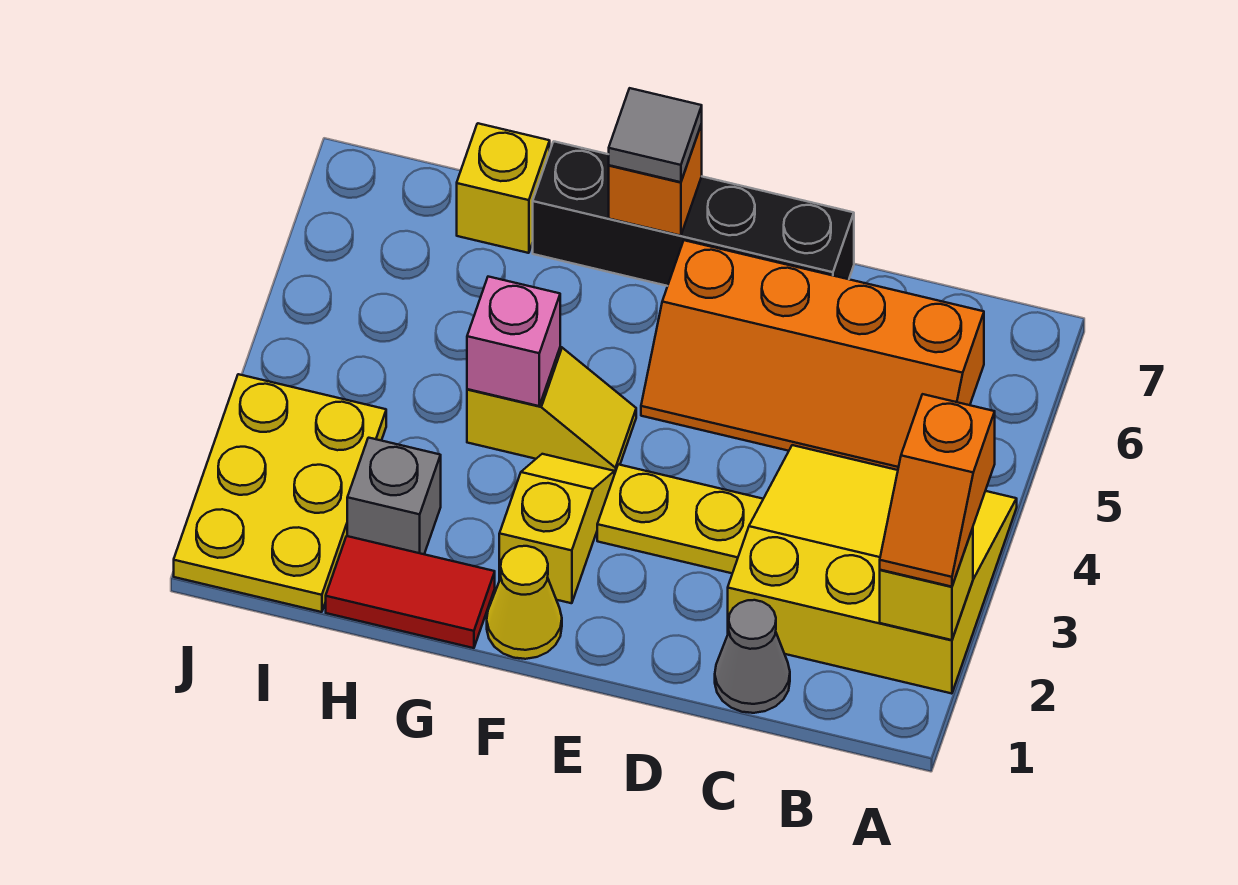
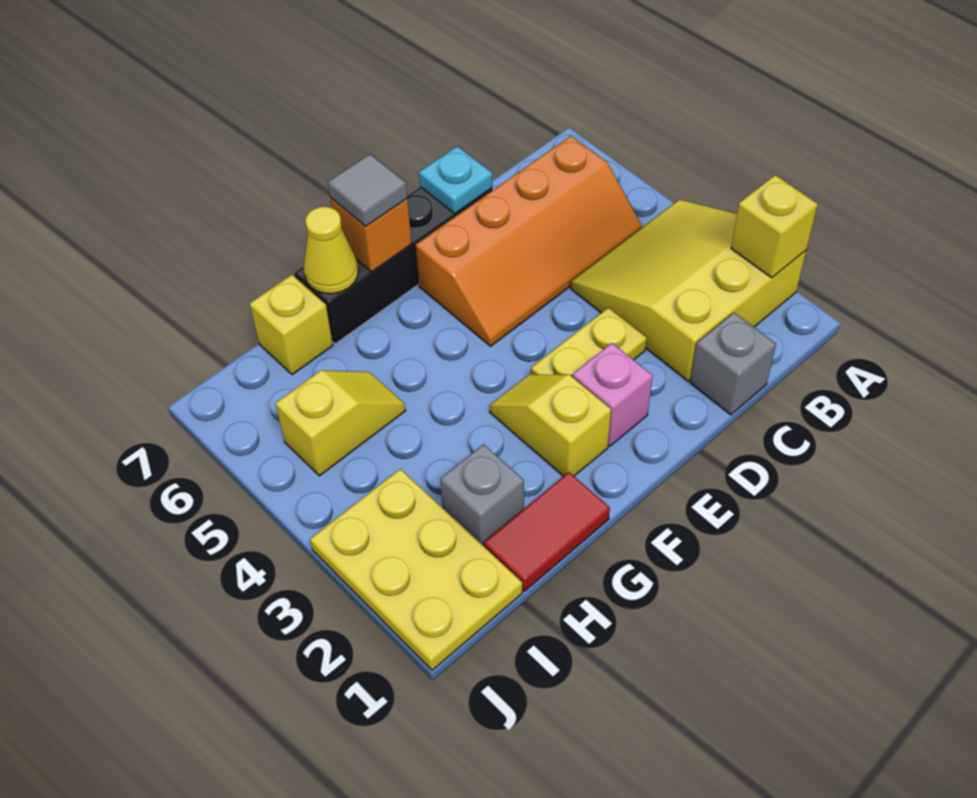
orange slope A2:A3 level 3 top 3 -> none
grey cone C1 level 1 -> grey brick C1 level 1
none -> cyan plate D7 level 2
yellow cone F1 level 1 -> yellow cone G7 level 2
yellow slope F4:G4 level 1 top G -> yellow slope H5:I5 level 1 top I
pink brick G4 level 2 -> pink brick E2 level 1

